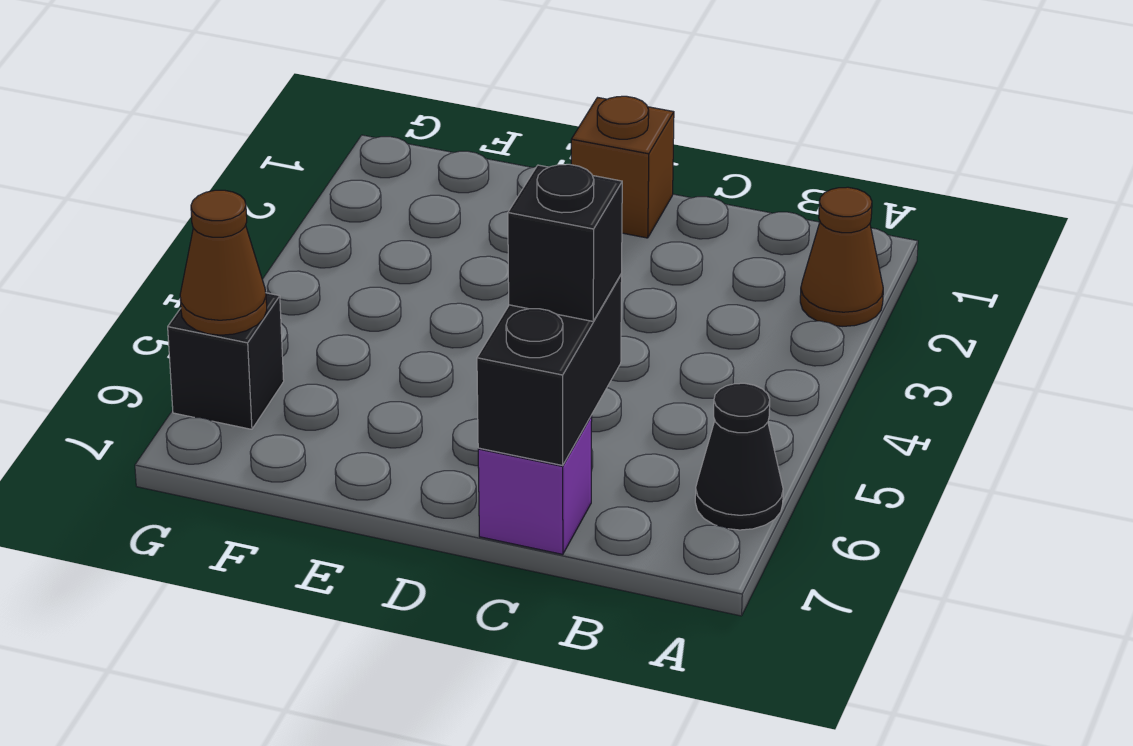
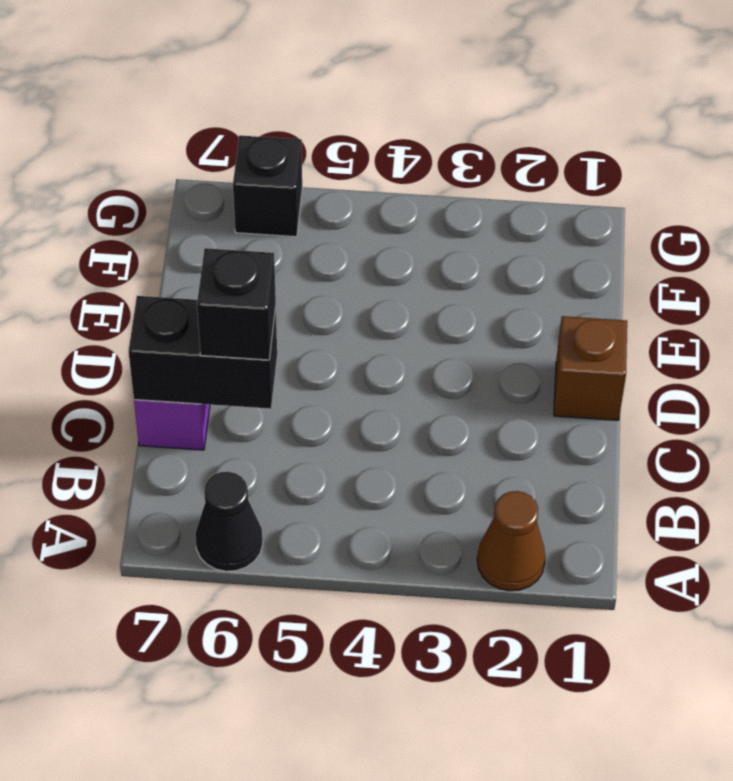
brown cone G6 level 2 -> none

